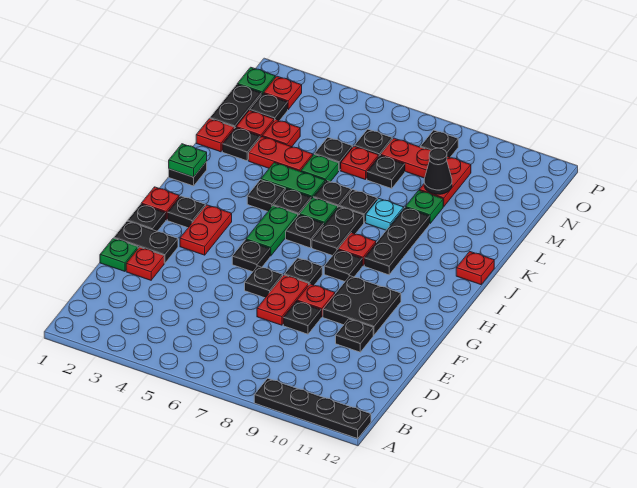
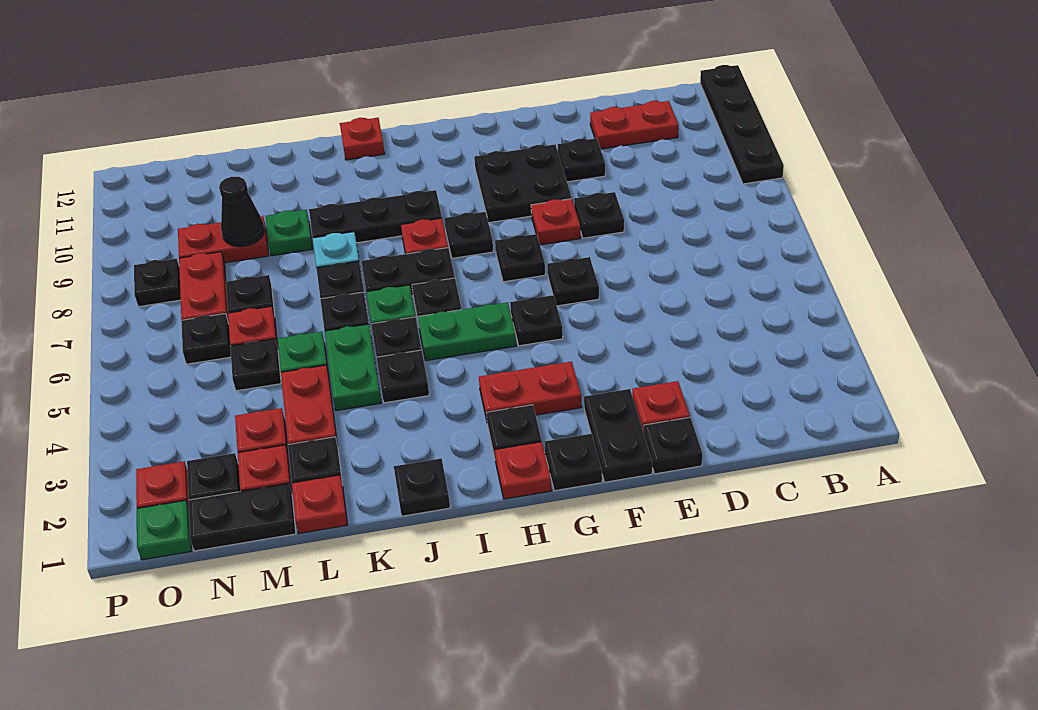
green plate E1 level 1 -> black plate E1 level 1
red plate E7:F7 level 1 -> red plate C11:D11 level 1
green plate J1 level 2 -> none

